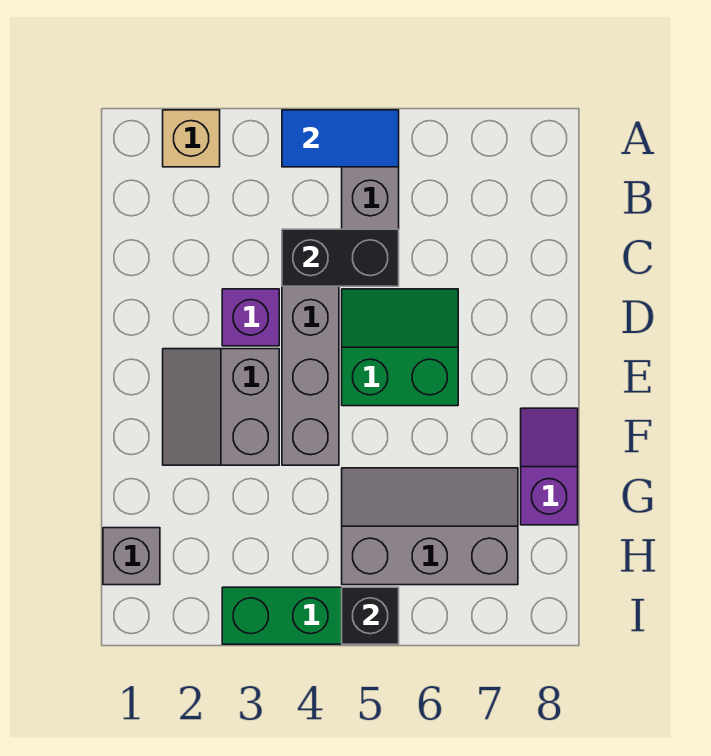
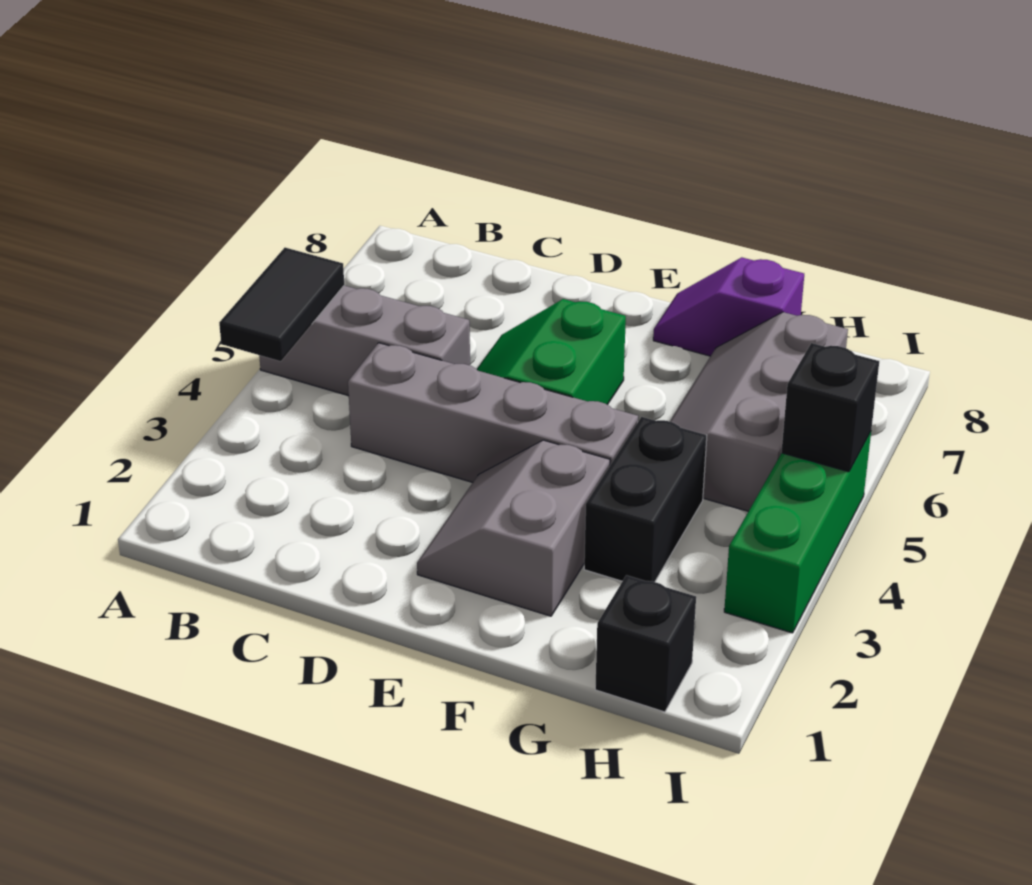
tan brick A2 level 1 -> none
blue tile A4:A5 level 2 -> black tile A4:A5 level 2
black brick C4:C5 level 2 -> black brick G3:G4 level 1
purple brick D3 level 1 -> none
grey slope E2:F3 level 1 top 3 -> grey slope E2:F3 level 1 top F
grey brick H1 level 1 -> black brick H1 level 1

